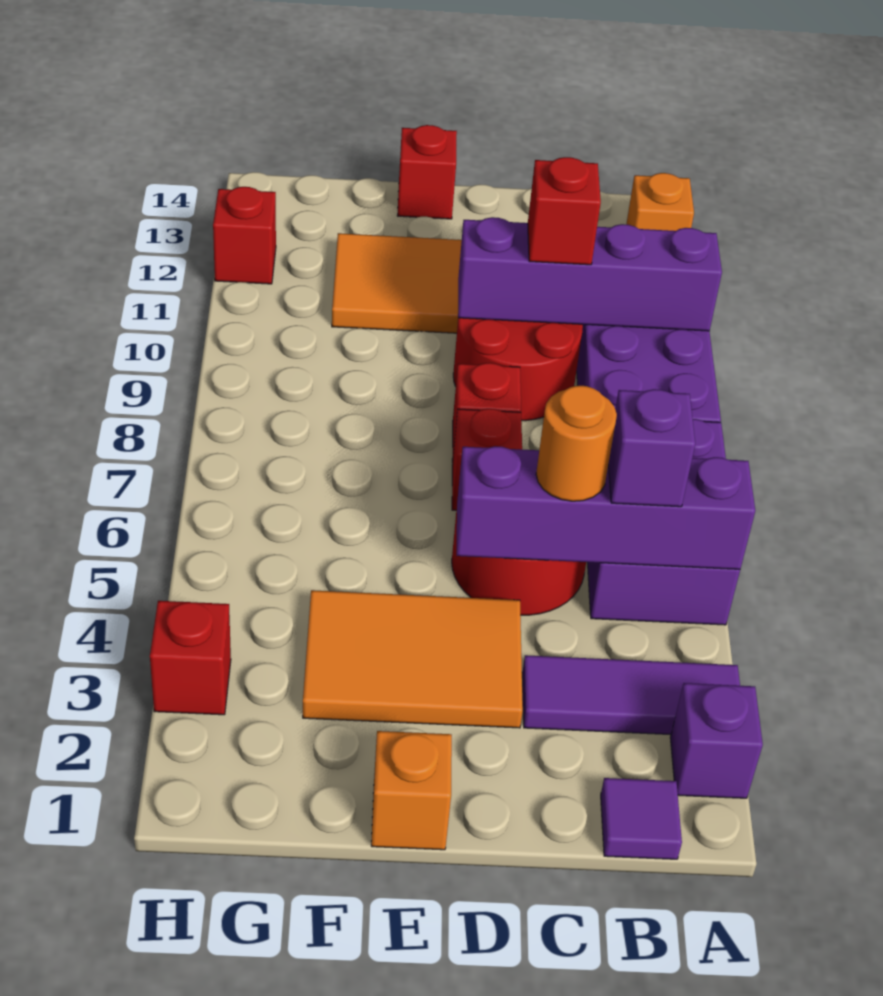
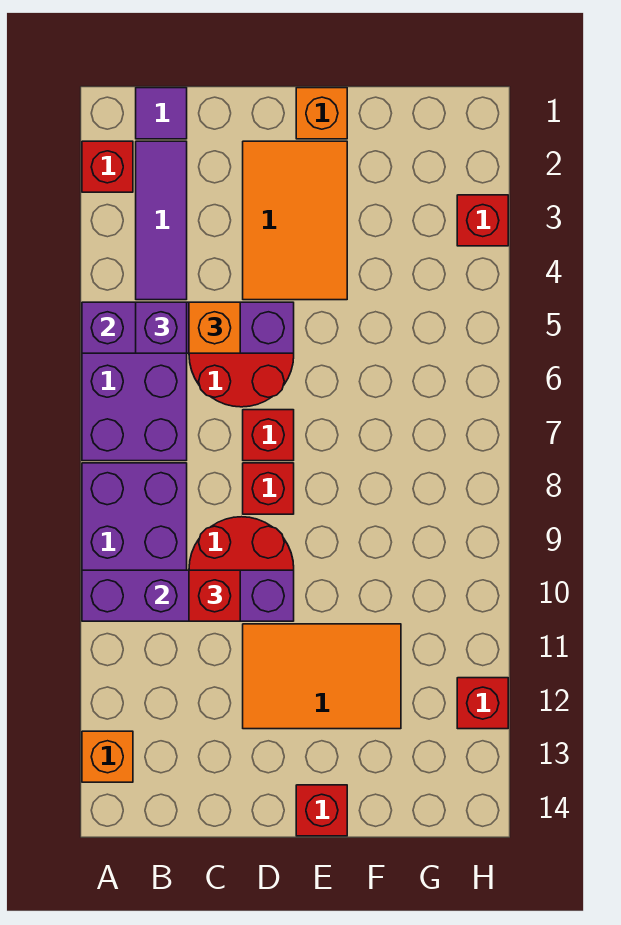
purple brick A2 level 1 -> red brick A2 level 1
purple tile A3:C3 level 1 -> purple tile B2:B4 level 1
orange round brick C5 level 3 -> orange brick C5 level 3
orange tile D3:F4 level 1 -> orange tile D2:E4 level 1

